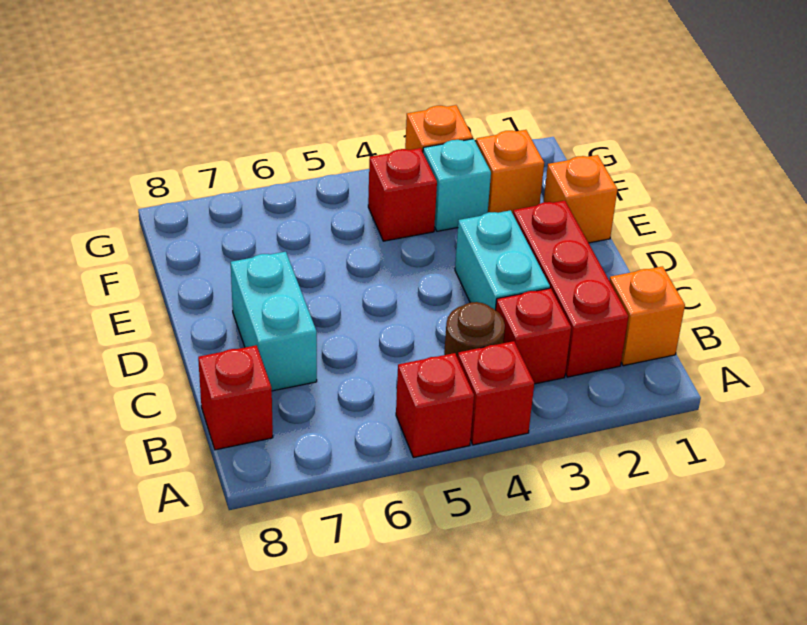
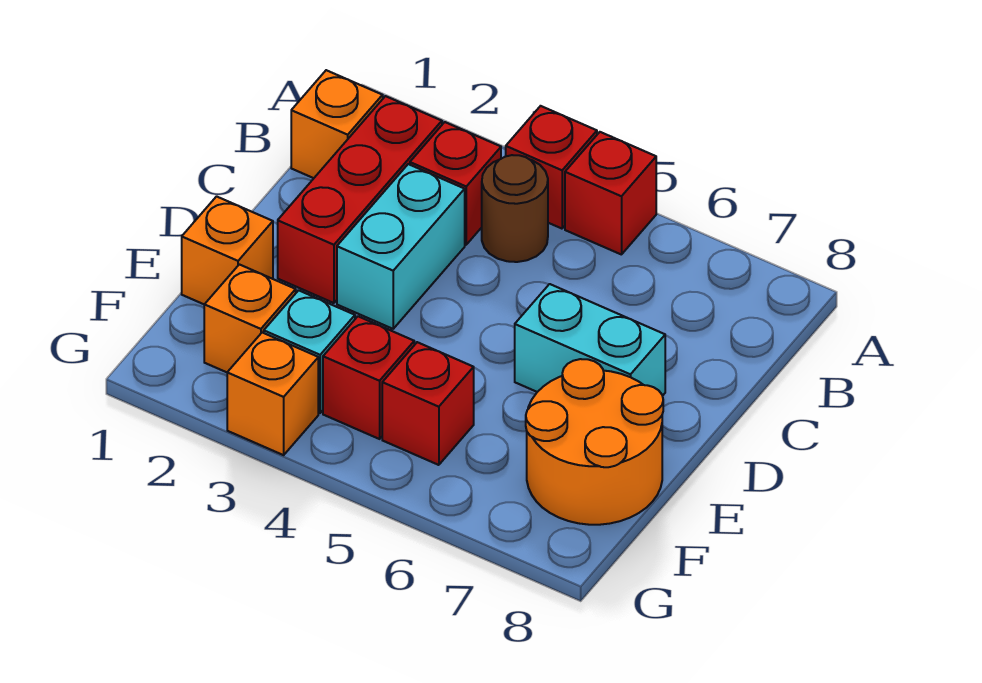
red brick B8 level 1 -> red brick F5 level 1
cyan brick C7:D7 level 1 -> cyan brick D6:D7 level 1
none -> orange round brick E7:F8 level 1

